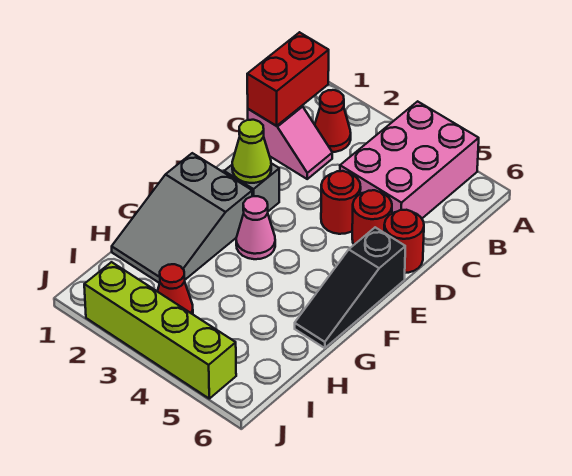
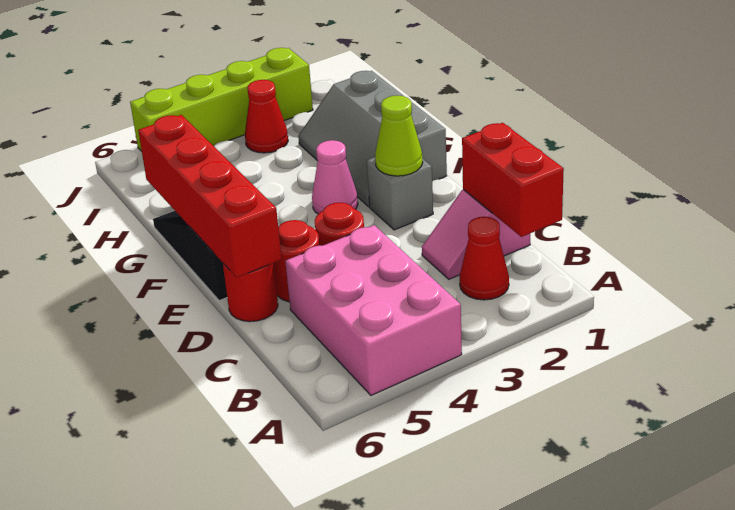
none -> red brick D6:G6 level 2
grey slope F1:H2 level 1 top F -> grey slope F1:H2 level 1 top 1

